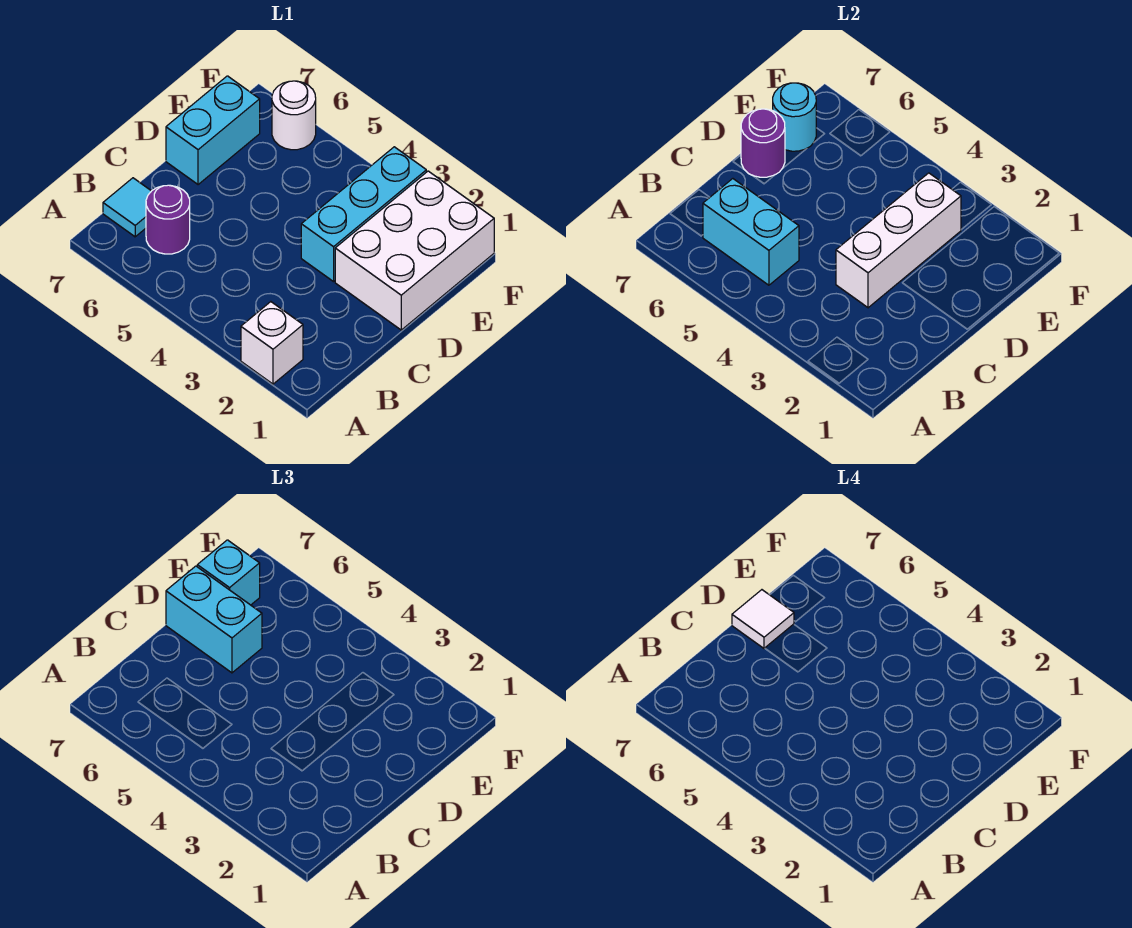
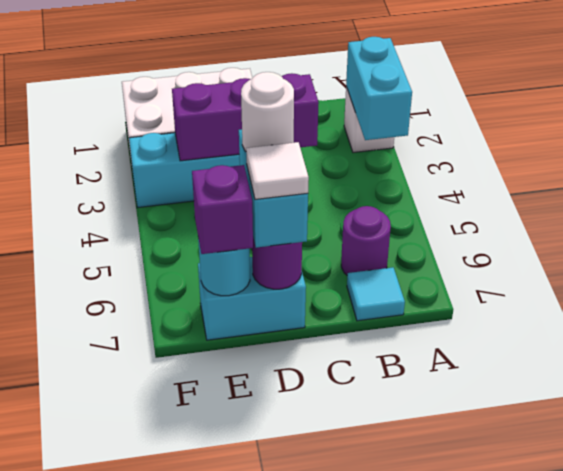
cyan brick B5:B6 level 2 -> cyan brick A2:A3 level 2
white brick C3:E3 level 2 -> purple brick C3:E3 level 2
cyan brick E7 level 3 -> purple brick E7 level 3
white round brick F6 level 1 -> white round brick D6 level 4

